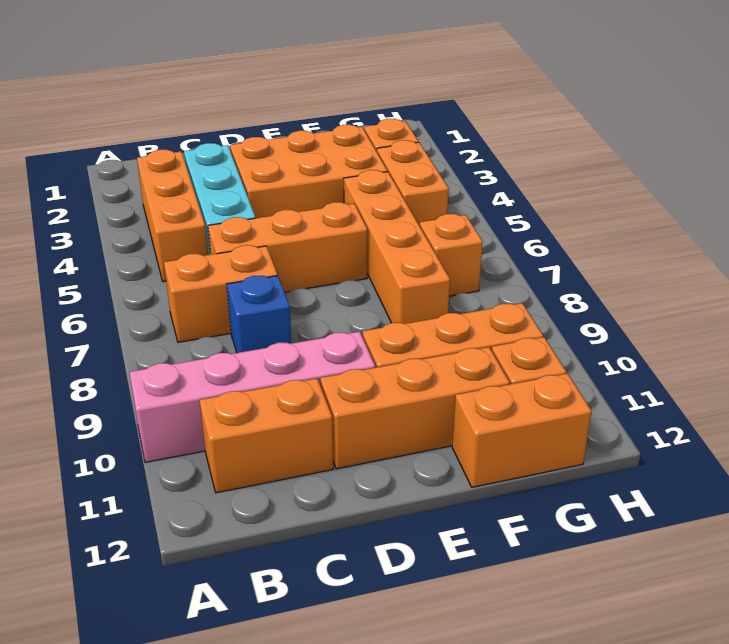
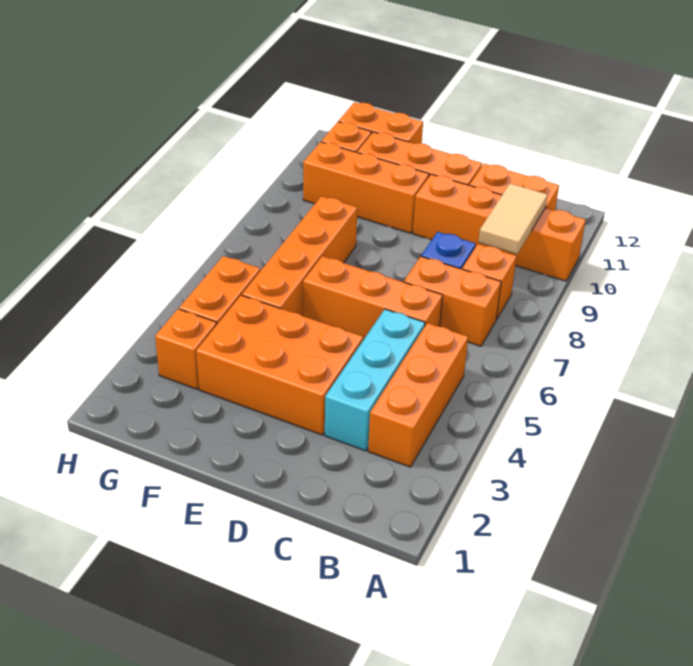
pink brick A10:D10 level 1 -> orange brick A10:D10 level 1
none -> tan tile B9:B10 level 2
orange brick G7 level 1 -> orange brick B8 level 1

